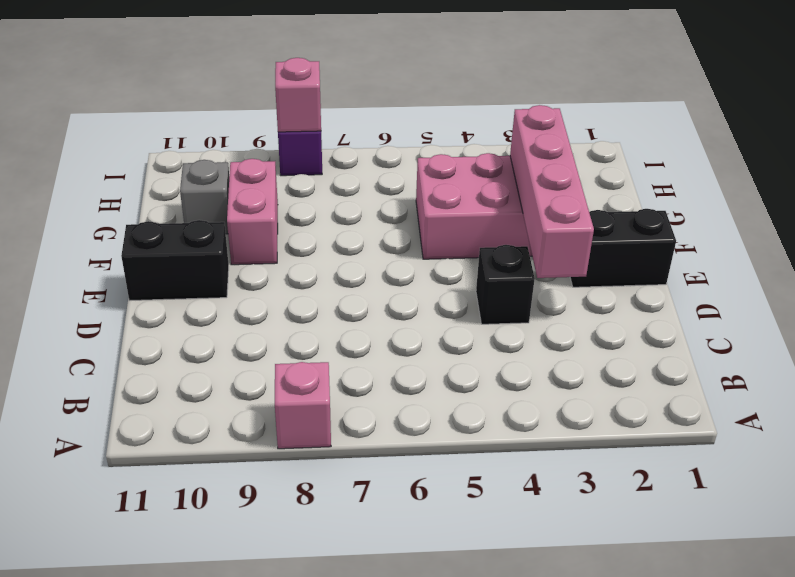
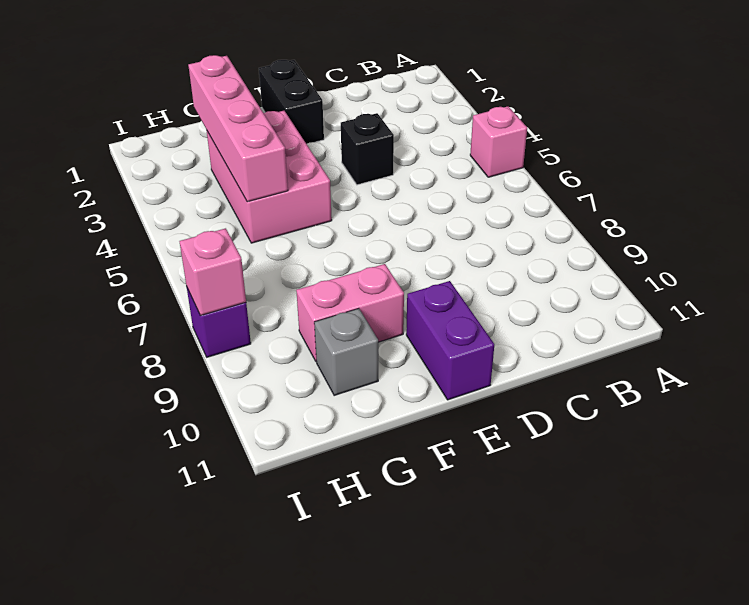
pink brick A8 level 1 -> pink brick A5 level 1
pink brick D3:G3 level 2 -> pink brick G2:G5 level 2
black brick E10:E11 level 1 -> purple brick E10:E11 level 1

